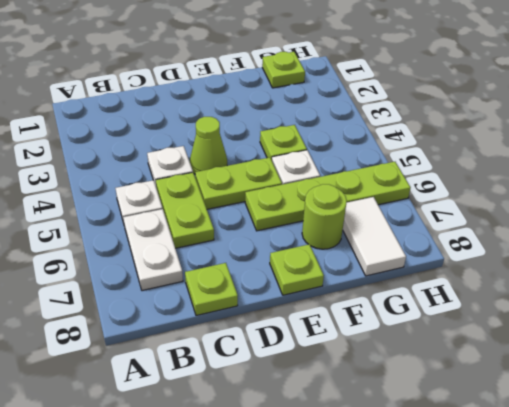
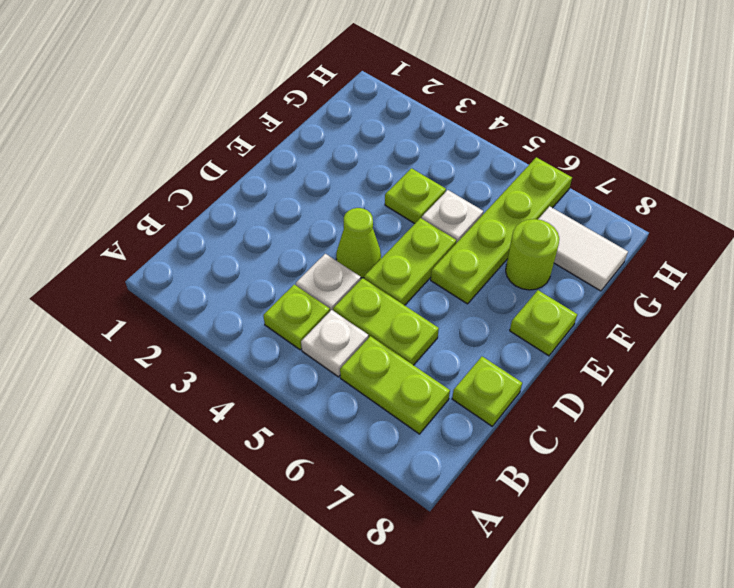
white plate B6:B7 level 1 -> lime plate B6:B7 level 1
lime plate G1 level 1 -> lime plate B4 level 1

